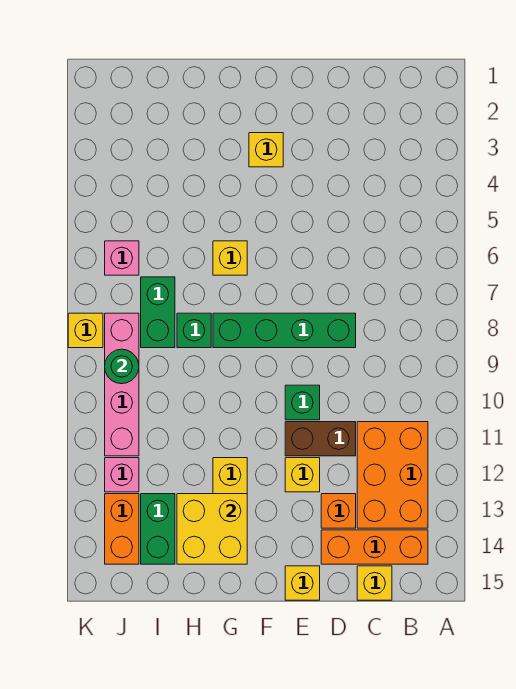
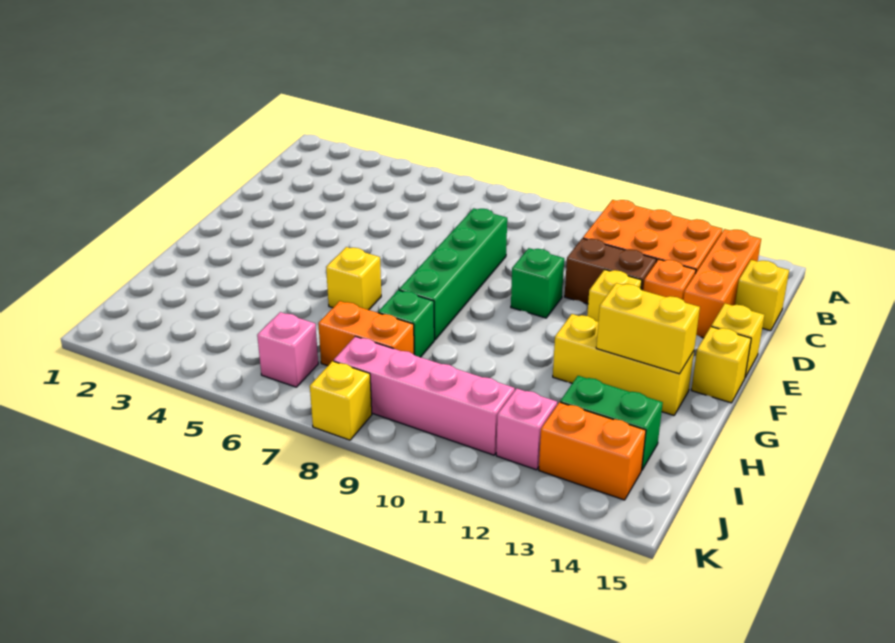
brown brick D11:E11 level 1 -> brown brick D11:D12 level 1
yellow brick F3 level 1 -> yellow brick F15 level 1
yellow brick G13:H14 level 2 -> yellow brick G13:G14 level 2
green brick I7:I8 level 1 -> orange brick I7:I8 level 1
green round brick J9 level 2 -> none

